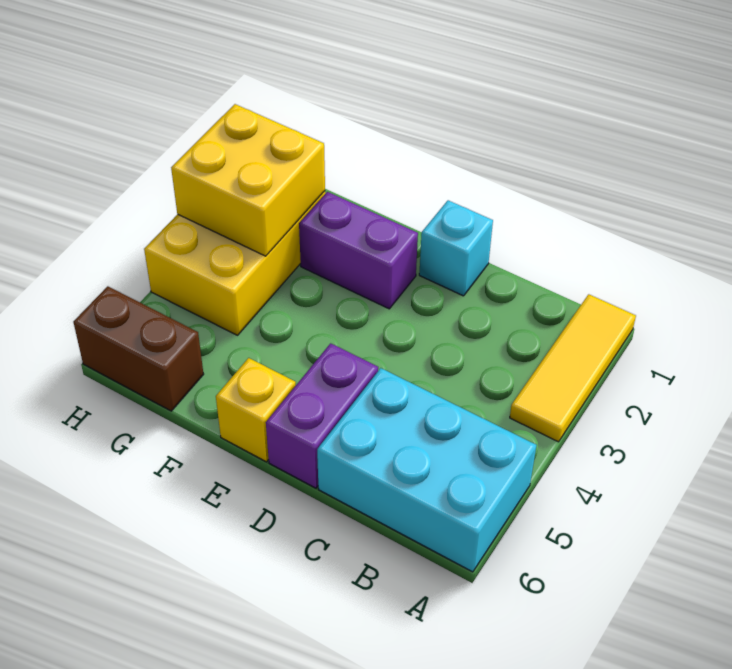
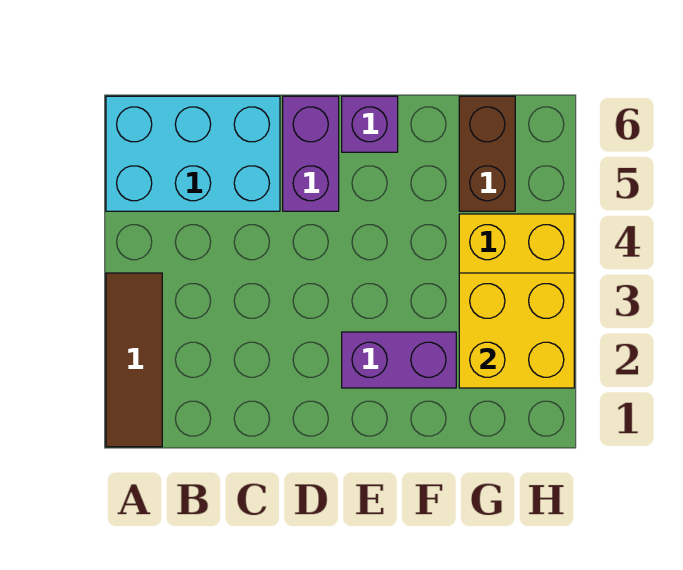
yellow tile A1:A3 level 1 -> brown tile A1:A3 level 1
cyan brick D1 level 1 -> none
yellow brick E6 level 1 -> purple brick E6 level 1
brown brick G6:H6 level 1 -> brown brick G5:G6 level 1

